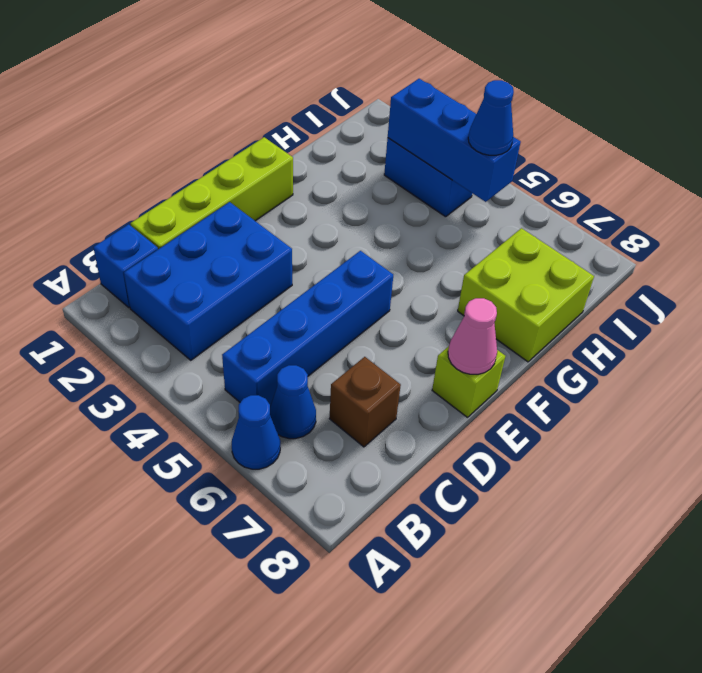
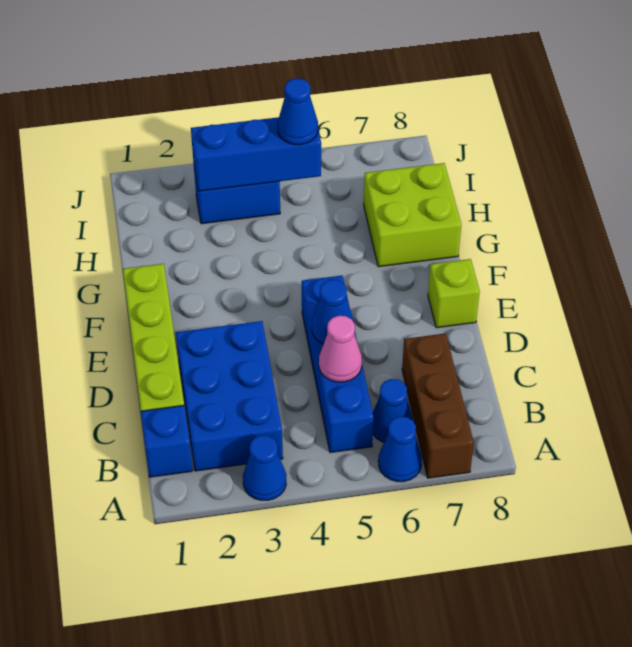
none -> blue cone A3 level 1
brown brick C7 level 1 -> brown brick A7:C7 level 1
none -> blue cone D5 level 2
pink cone E8 level 2 -> pink cone C5 level 2

